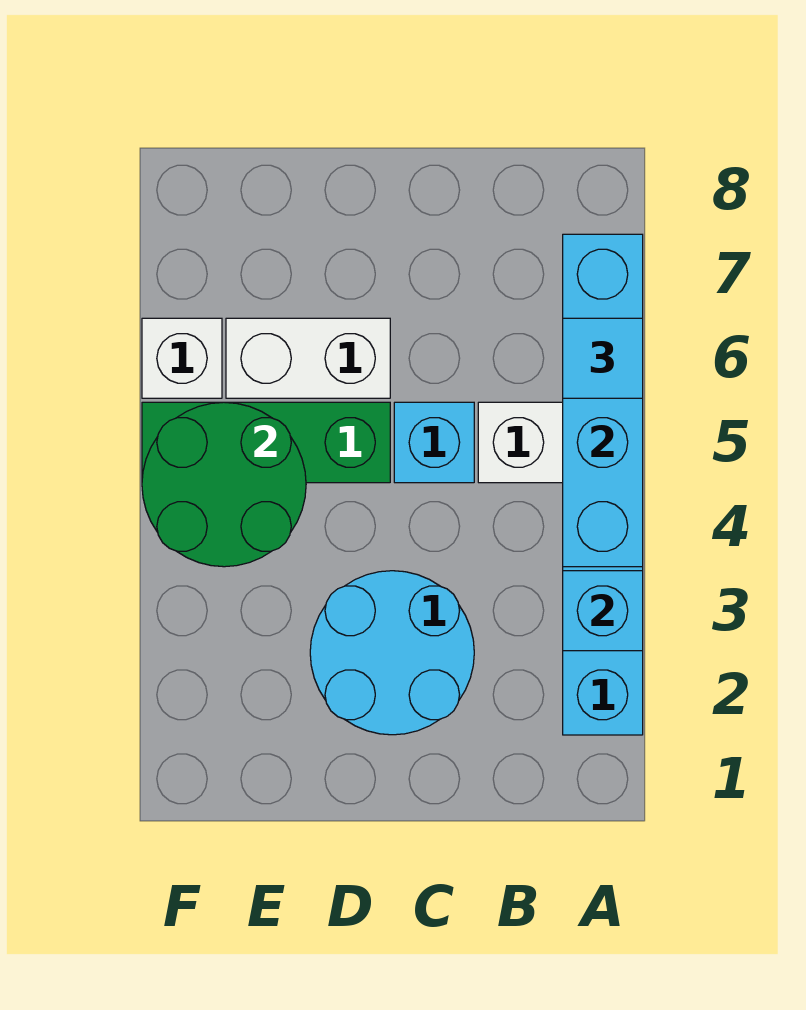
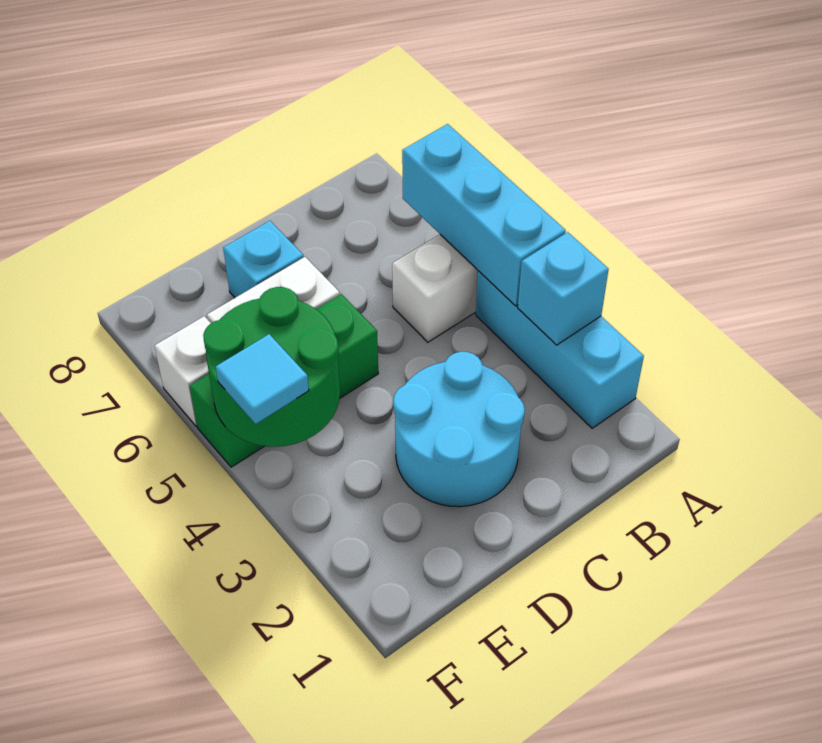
cyan brick A4:A7 level 2 -> cyan brick A4:A6 level 2
cyan tile A6 level 3 -> cyan tile F4 level 3
cyan brick C5 level 1 -> cyan brick D7 level 1

